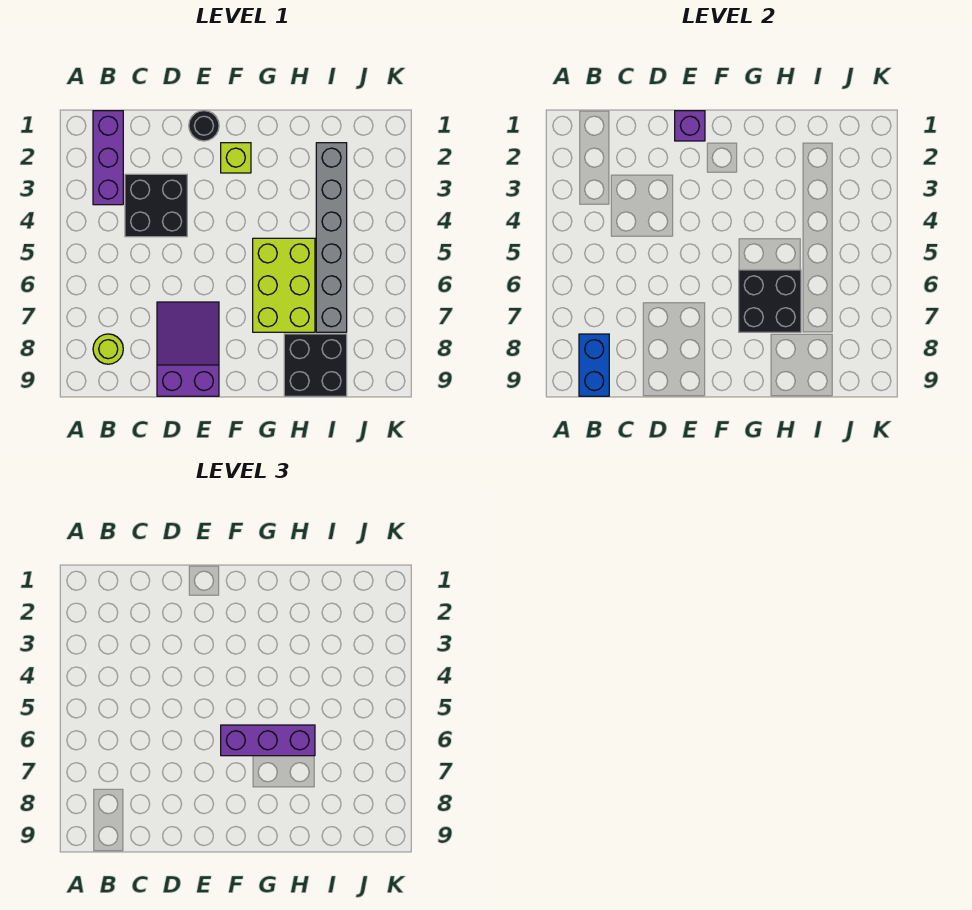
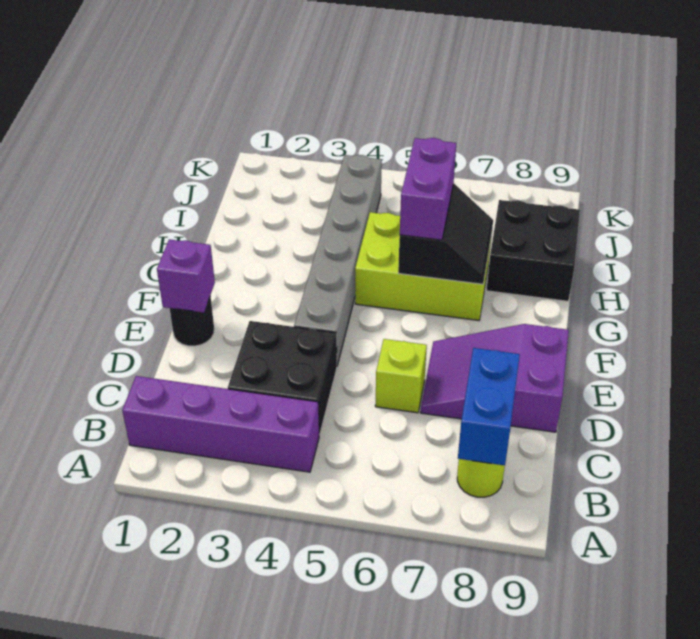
purple brick B1:B3 level 1 -> purple brick B1:B4 level 1
blue brick B8:B9 level 2 -> blue brick B8:C8 level 2
lime brick F2 level 1 -> lime brick D6 level 1
purple brick F6:H6 level 3 -> purple brick G6:H6 level 3
black brick G6:H7 level 2 -> black slope G6:H7 level 2 top 6
grey brick I2:I7 level 1 -> grey brick E4:J4 level 1

